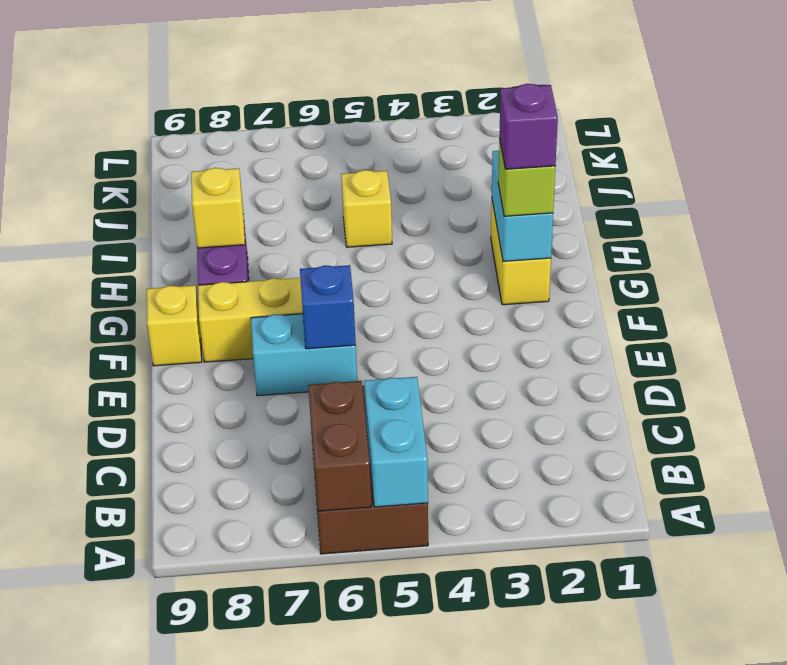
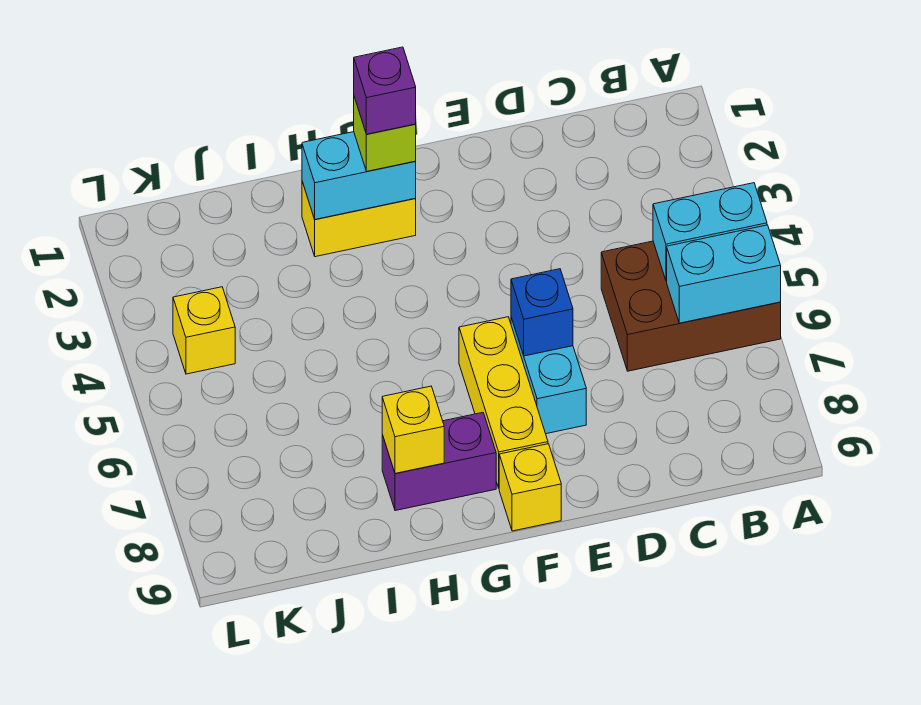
brown brick A6:B6 level 2 -> cyan brick A6:B6 level 2
yellow brick I5 level 1 -> yellow brick K4 level 1

